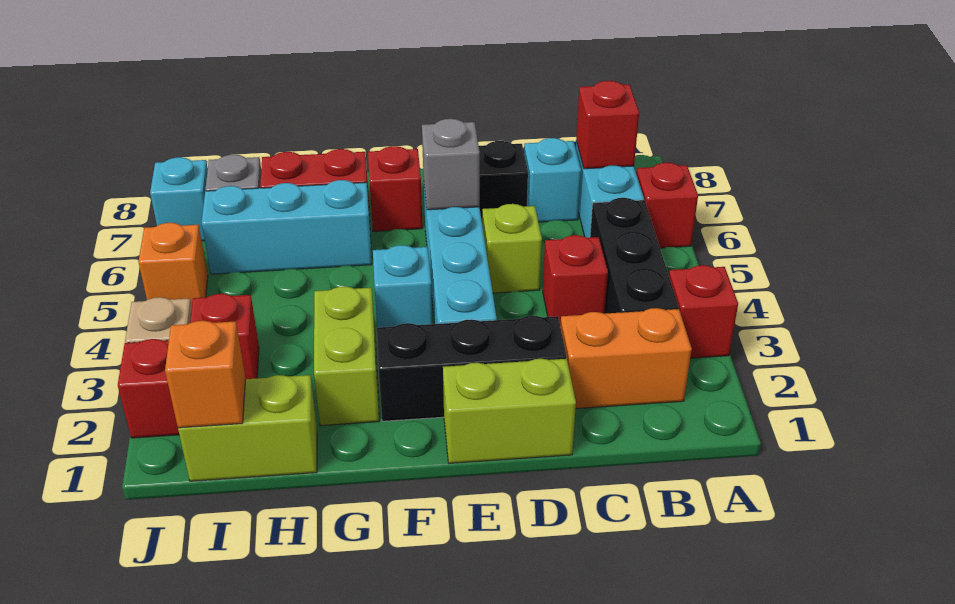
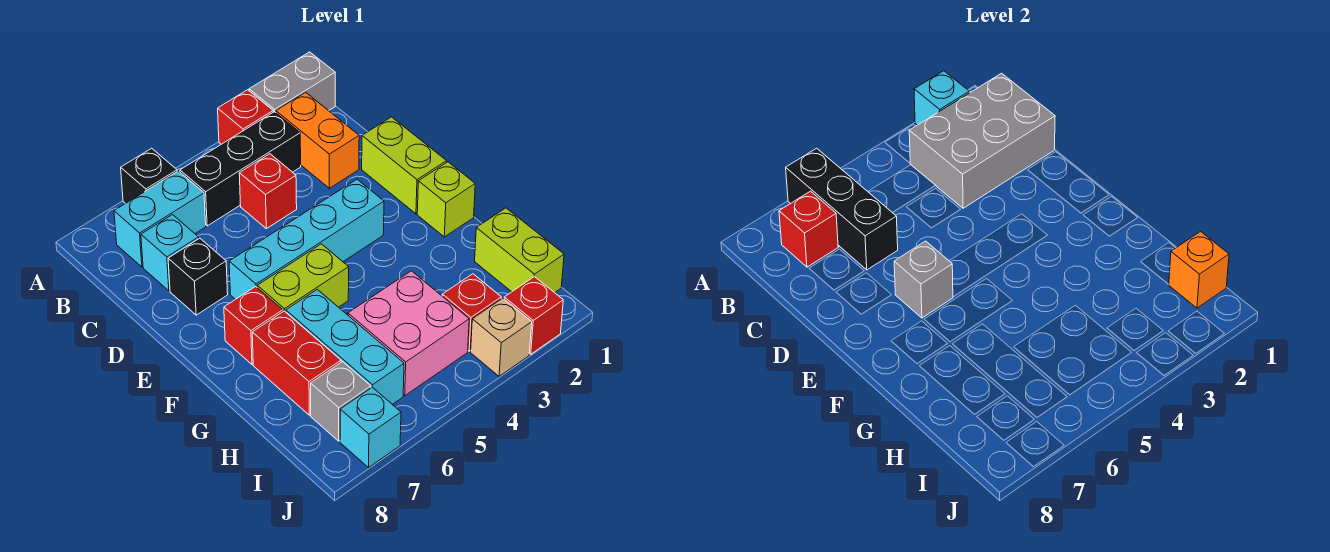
none -> grey brick A1:A2 level 1
red brick A6 level 1 -> black brick A6 level 1
none -> grey brick B1:C3 level 2
black brick D2:F2 level 1 -> black brick A6:C6 level 2
lime brick D5 level 1 -> lime brick F1 level 1
cyan brick F4 level 1 -> cyan brick A2 level 2
lime brick G2:G3 level 1 -> lime brick F5:F6 level 1
none -> pink brick H4:I5 level 1
orange brick J5 level 1 -> none

